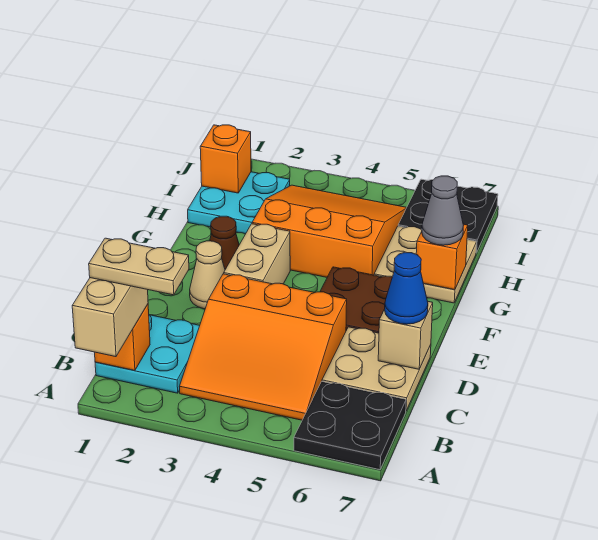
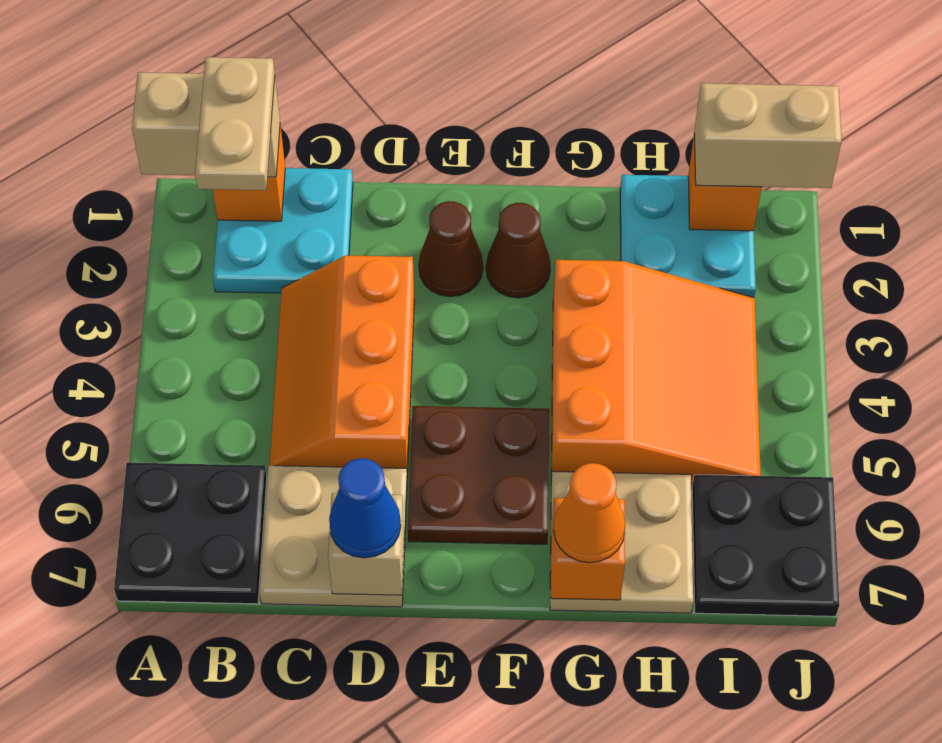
orange slope B3:D5 level 1 top D -> orange slope C3:D5 level 1 top D
tan cone E2 level 1 -> brown cone E2 level 1
tan brick E3:F3 level 1 -> tan brick I1:J1 level 3
grey cone G7 level 3 -> orange cone G7 level 3

